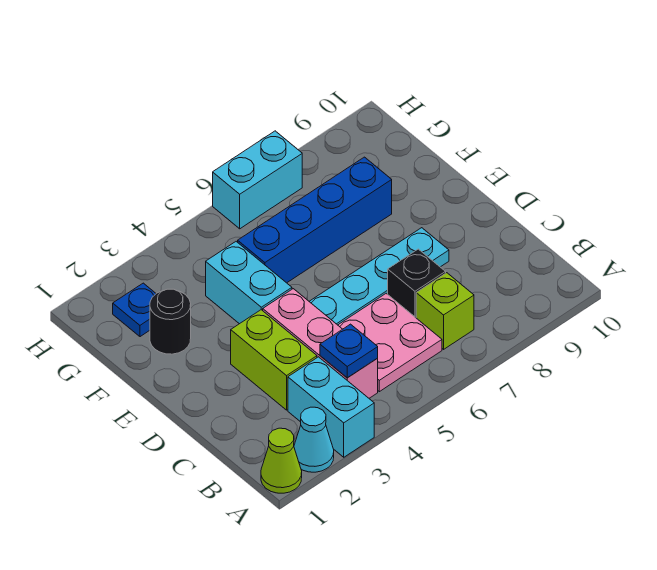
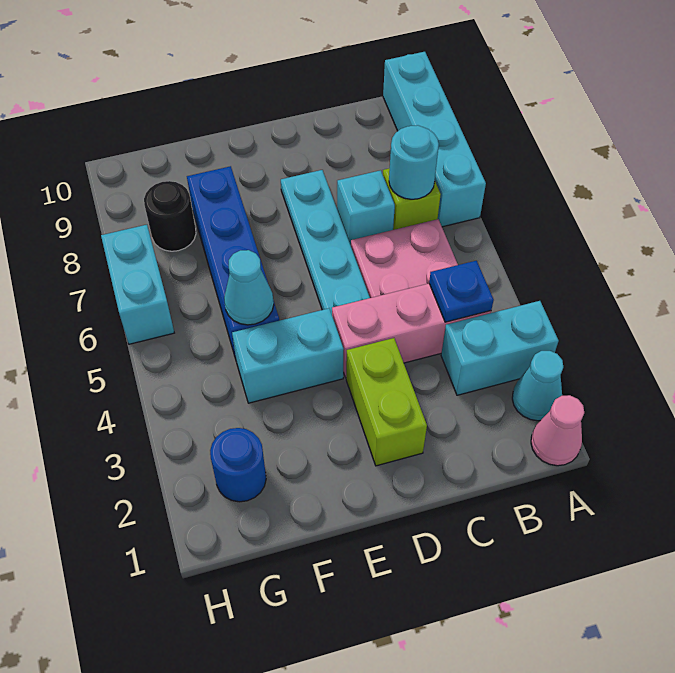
lime cone A1 level 1 -> pink cone A1 level 1
none -> cyan brick A7:A10 level 1
none -> cyan round brick B7 level 2
lime brick C3:D3 level 1 -> lime brick D2:D3 level 1
black brick C7 level 1 -> cyan brick C7 level 1
black round brick F2 level 1 -> black round brick G8 level 1
none -> cyan cone F5 level 2
blue plate G2 level 1 -> blue round brick G2 level 1

